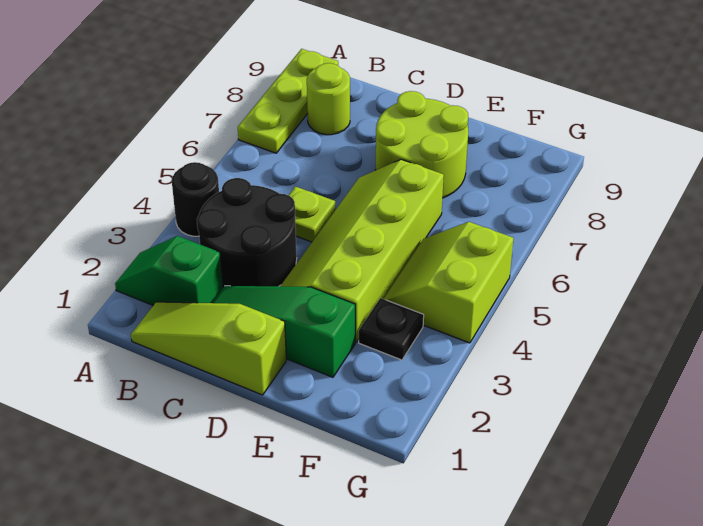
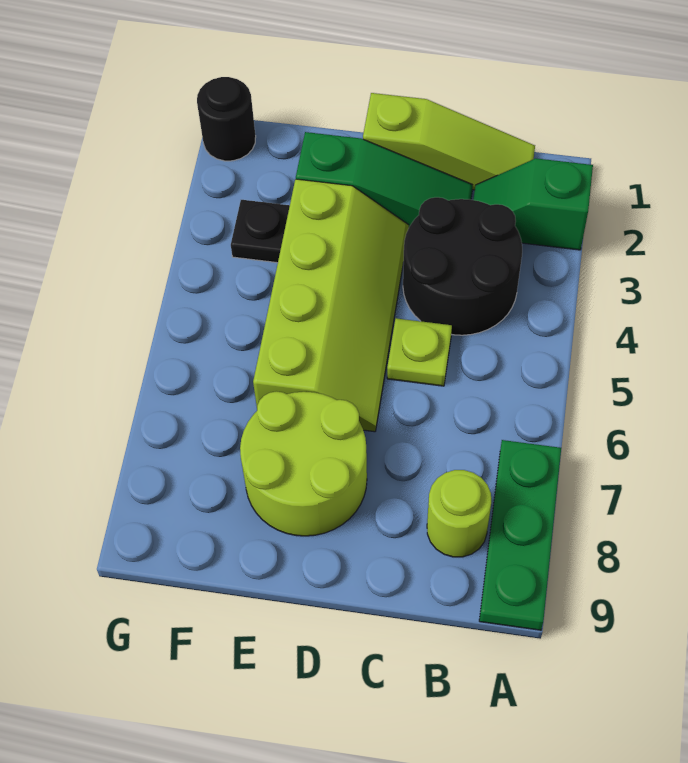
green slope A2:B2 level 1 top B -> green slope A2:B2 level 1 top A
black round brick A4 level 1 -> black round brick G1 level 1
lime plate A7:A9 level 1 -> green plate A7:A9 level 1
lime slope F4:G5 level 1 top G -> none

